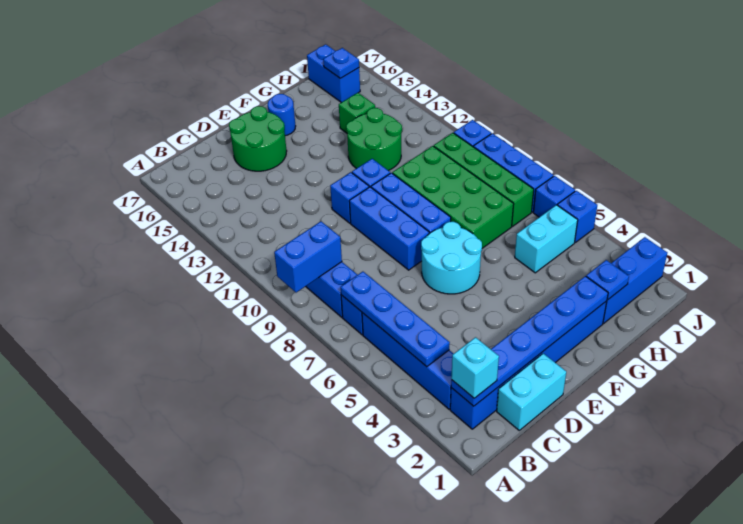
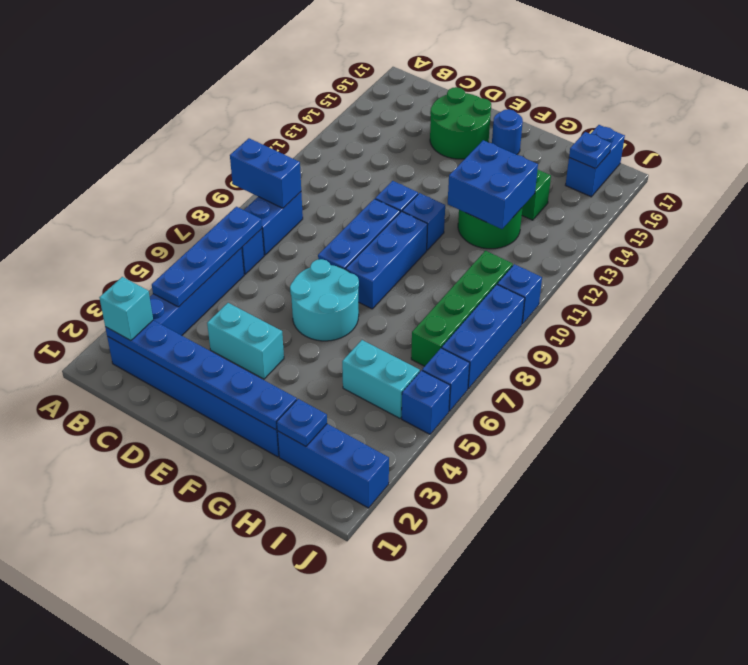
cyan brick C1:D1 level 1 -> cyan brick D4:E4 level 1
green brick G7:H10 level 1 -> none
none -> blue brick G12:H13 level 2

